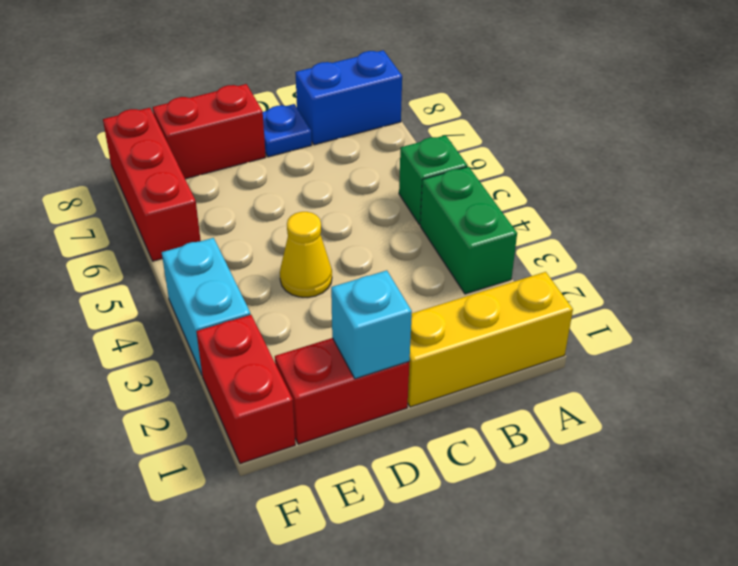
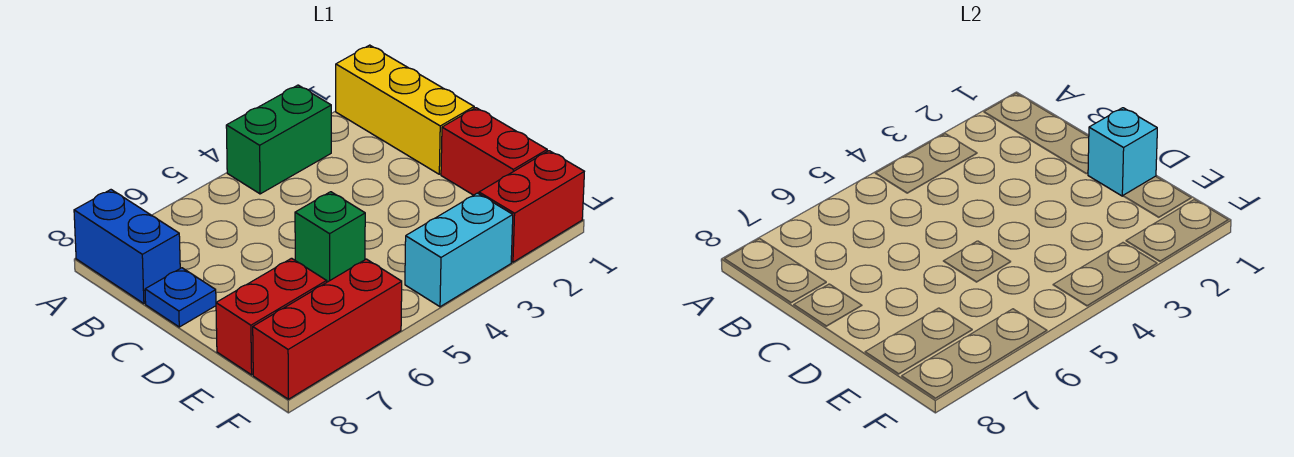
green brick A5 level 1 -> green brick D5 level 1
yellow cone D4 level 1 -> none
red brick D8:E8 level 1 -> red brick E7:E8 level 1

